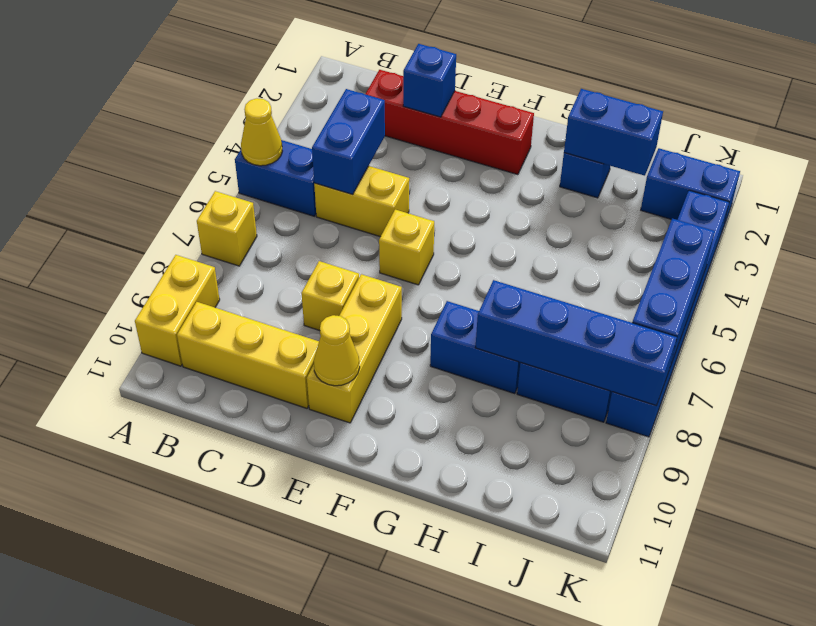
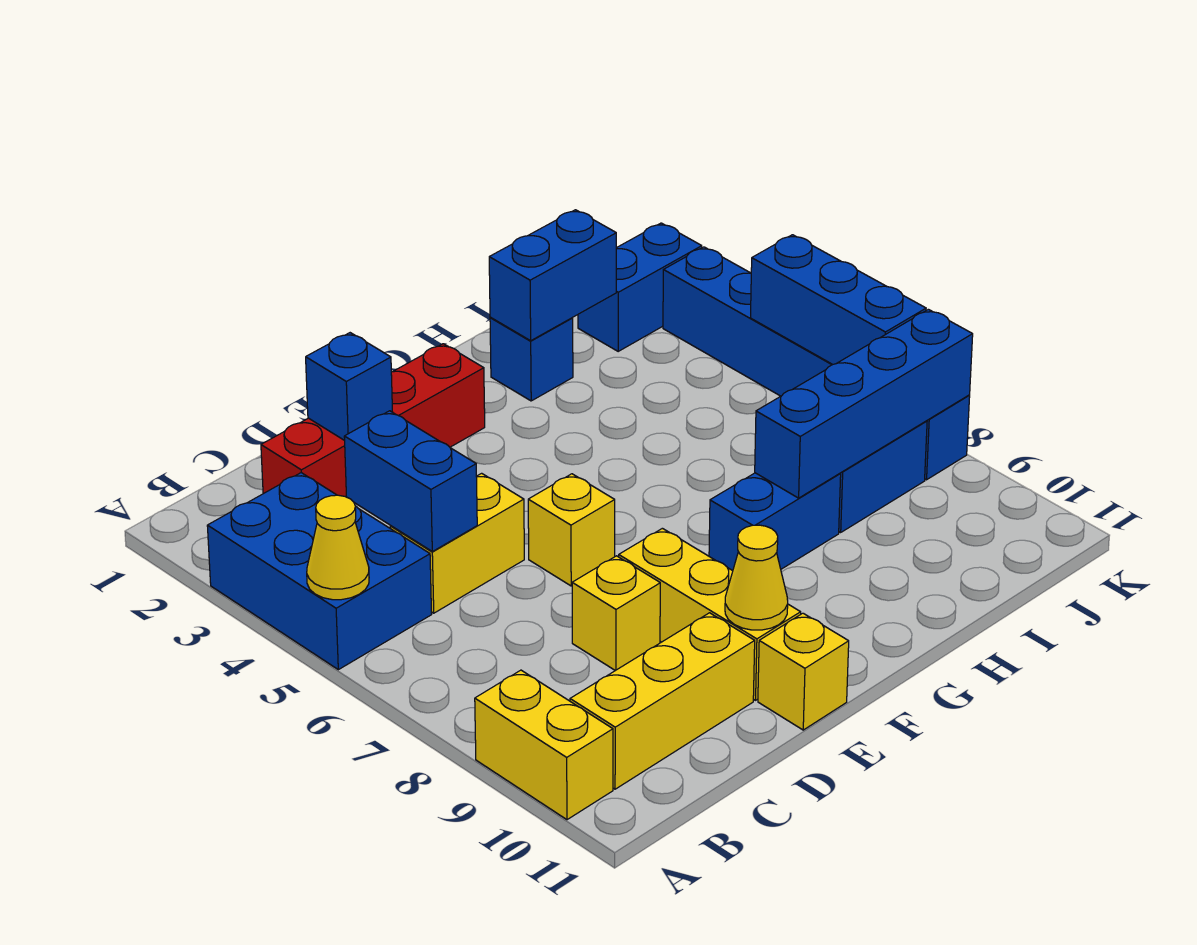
blue brick A5:B5 level 1 -> blue brick A3:B5 level 1
yellow brick A7 level 1 -> yellow brick E11 level 1

